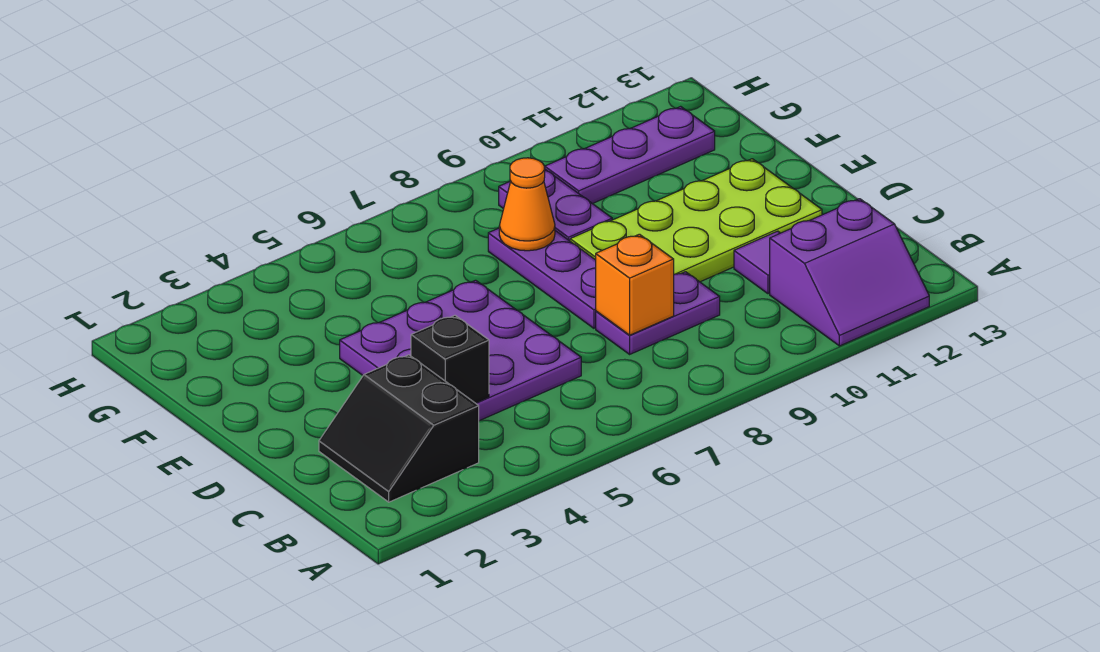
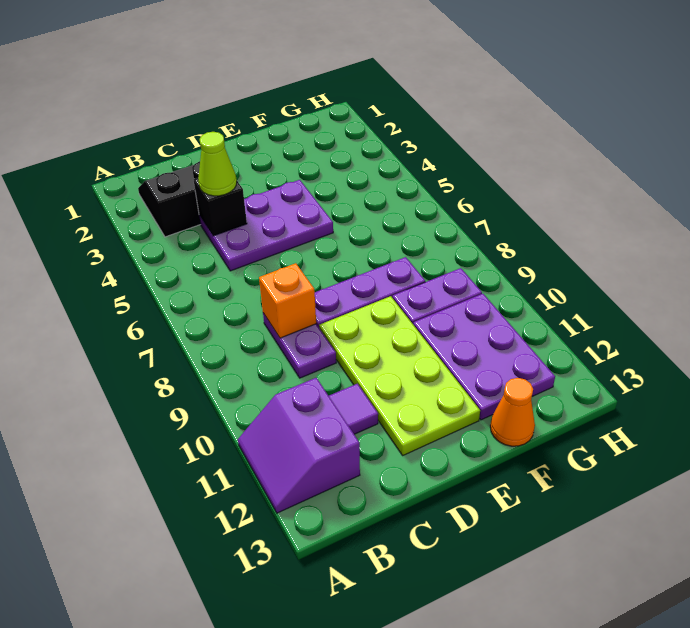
purple plate C4:E6 level 1 -> purple plate C4:E5 level 1
none -> lime cone C4 level 3
orange cone F8 level 2 -> orange cone F13 level 1
purple plate G10:G12 level 1 -> purple plate F10:G12 level 1

